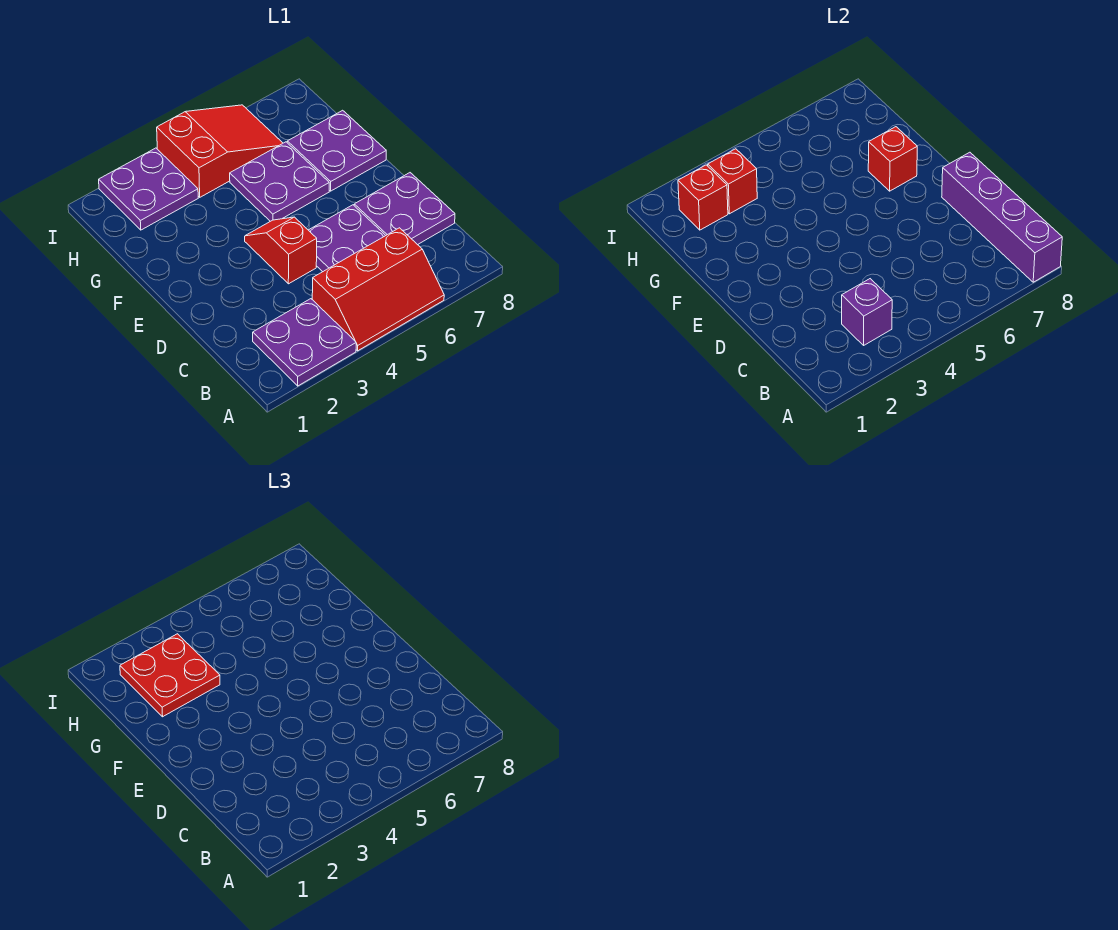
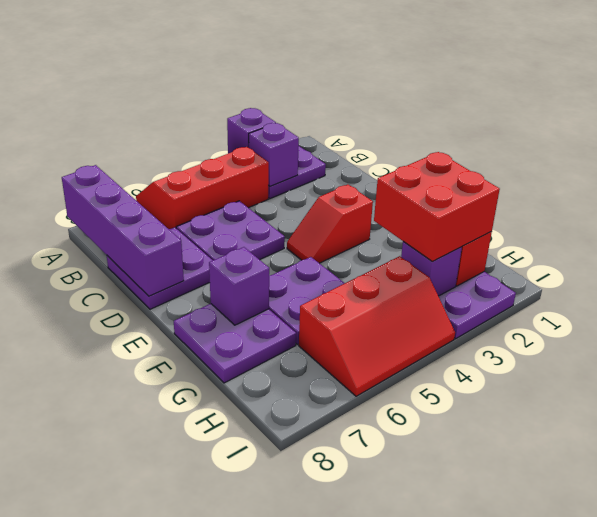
none -> purple brick A3 level 2
red slope D4:E4 level 1 top D -> red slope E3:E4 level 1 top 3
red brick F7 level 2 -> purple brick F7 level 2
red plate G2:H3 level 3 -> red brick G2:H3 level 3
red brick H3 level 2 -> purple brick H3 level 2
red slope H4:I6 level 1 top 4 -> red slope H4:I6 level 1 top H

